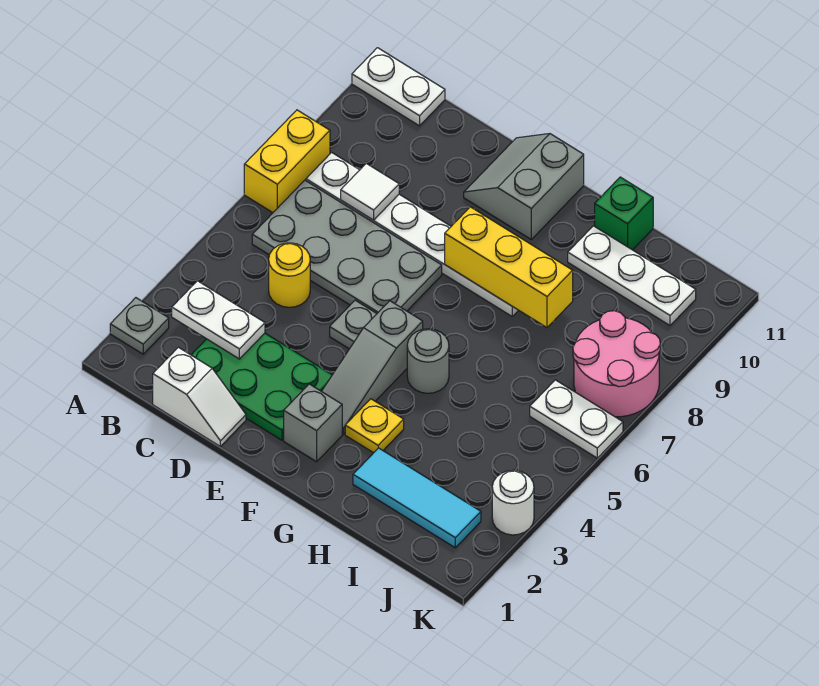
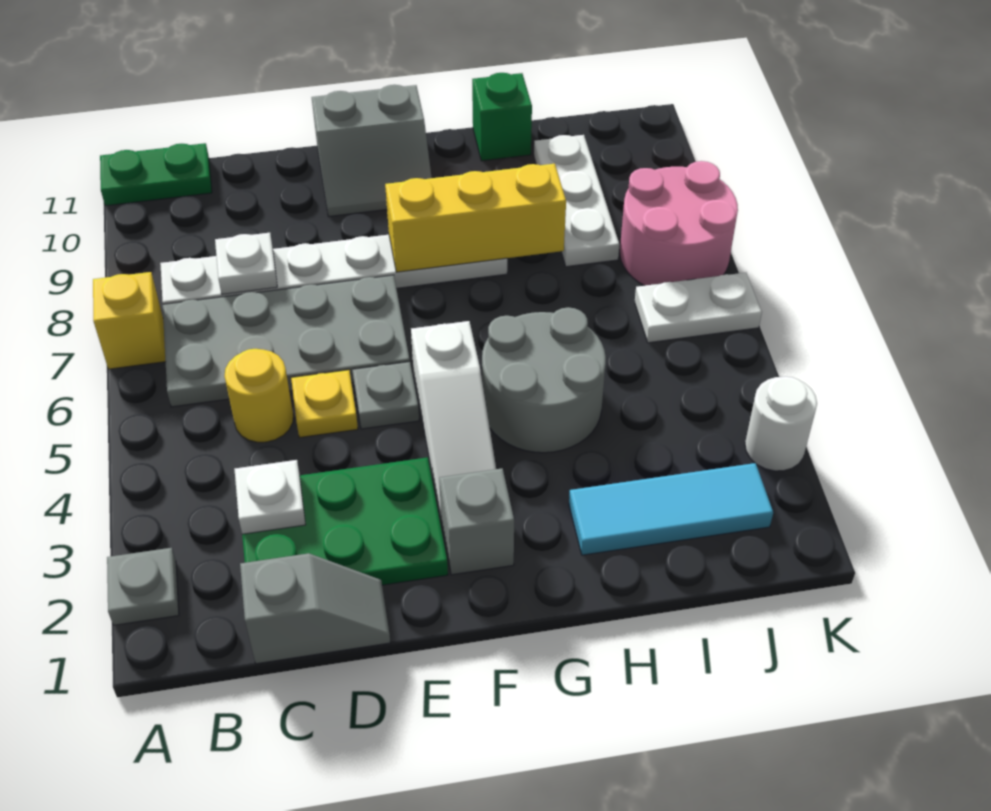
yellow brick A7:A8 level 1 -> yellow brick A7 level 1
white plate A11:B11 level 1 -> green plate A11:B11 level 1
white plate B3:C3 level 2 -> white plate C3 level 2
white slope C1:D1 level 1 top C -> grey slope C1:D1 level 1 top C
white tile C8 level 2 -> white plate C8 level 2
grey slope E10:F11 level 1 top F -> grey slope E10:F11 level 1 top 11
grey slope F3:F5 level 1 top 5 -> white slope F3:F5 level 1 top 5
yellow plate G3 level 1 -> yellow plate D5 level 1
grey round brick G5 level 1 -> grey round brick G4:H5 level 1
white plate H10:J10 level 1 -> white plate I8:I10 level 1

